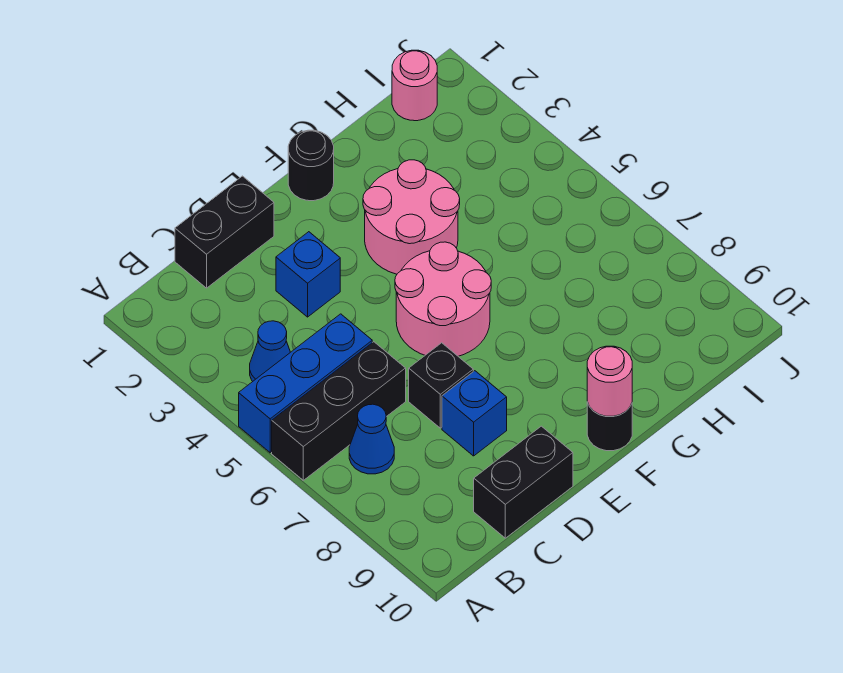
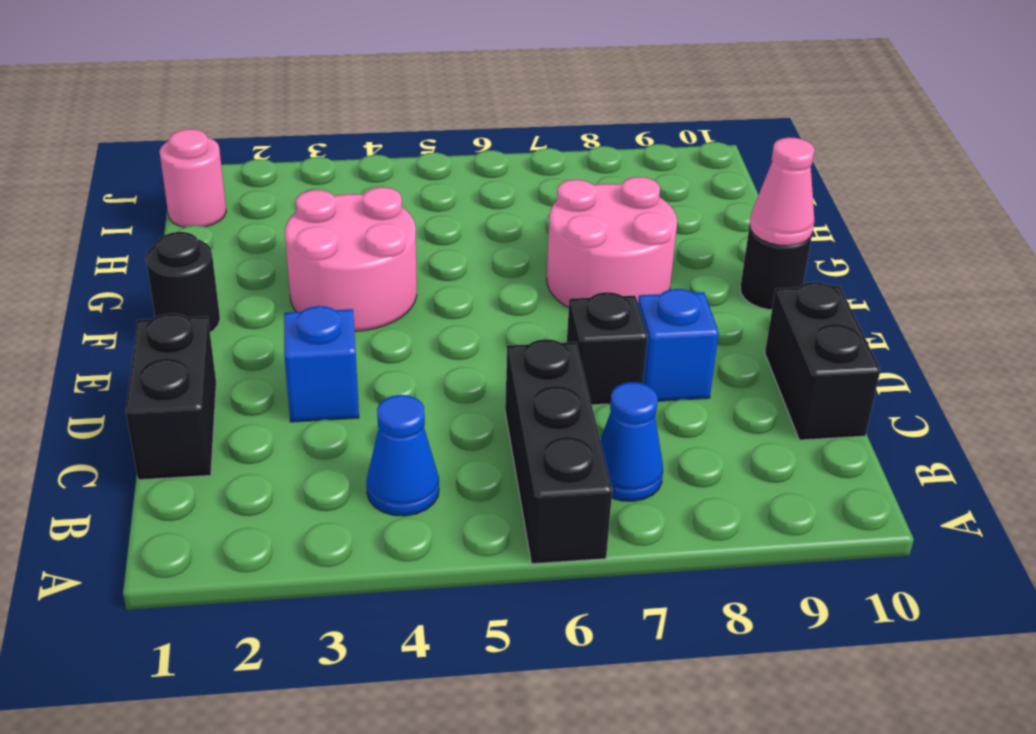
blue brick A5:C5 level 1 -> none
pink round brick E5:F6 level 1 -> pink round brick F7:G8 level 1
pink round brick F10 level 2 -> pink cone F10 level 2

